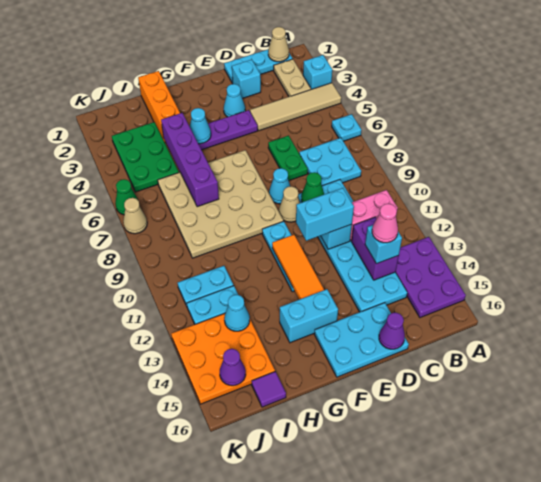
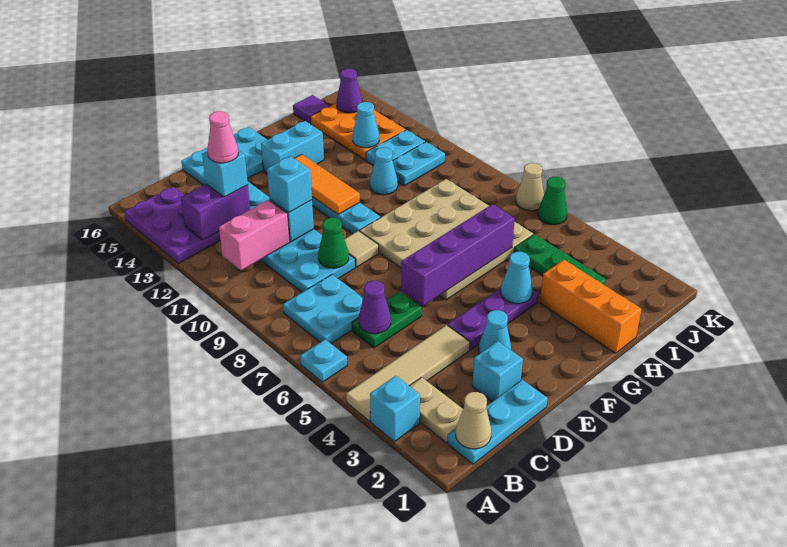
purple brick C12:C13 level 2 -> purple brick B13:C13 level 2
green plate D6:D7 level 1 -> green plate C6:D6 level 1
cyan brick D11:E11 level 3 -> cyan brick D11 level 3
purple cone D16 level 2 -> purple cone C6 level 2
cyan cone E8 level 1 -> cyan cone H11 level 1
tan cone E9 level 1 -> tan tile E9 level 1
purple brick H4:H7 level 2 -> purple brick E6:H6 level 2
green plate I3:J5 level 1 -> green plate I3:I5 level 1
orange plate I13:K15 level 1 -> orange plate I13:J15 level 1

